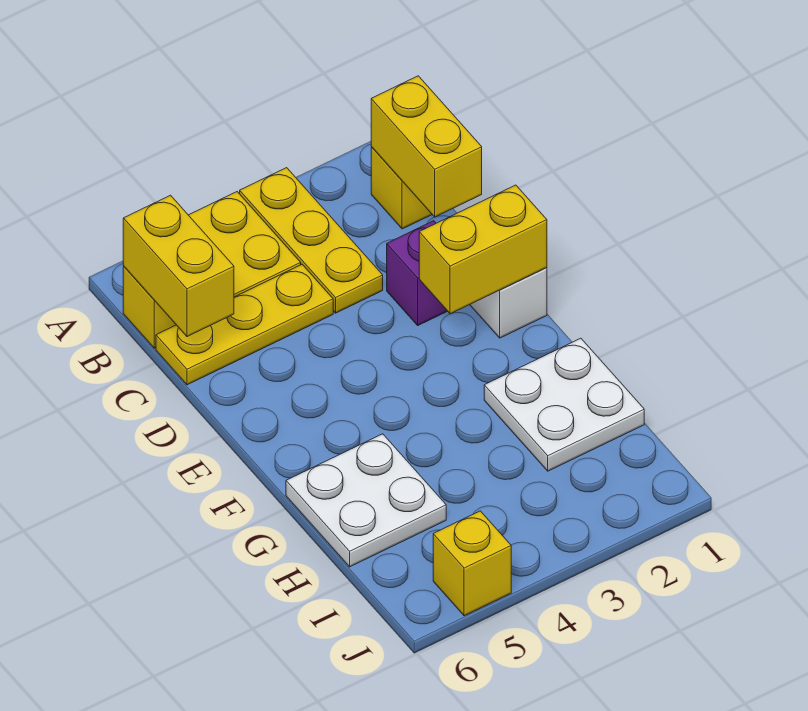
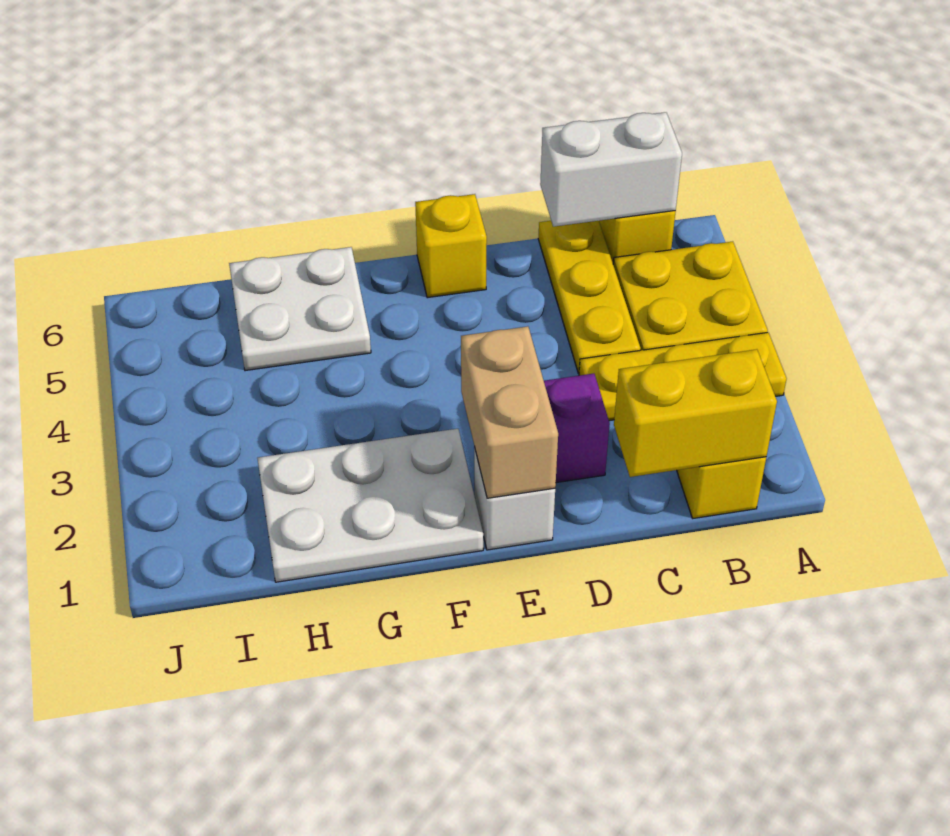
yellow brick B6:C6 level 2 -> white brick B6:C6 level 2
yellow brick E1:E2 level 2 -> tan brick E1:E2 level 2
white plate G1:H2 level 1 -> white plate F1:H2 level 1
yellow brick J5 level 1 -> yellow brick E6 level 1

